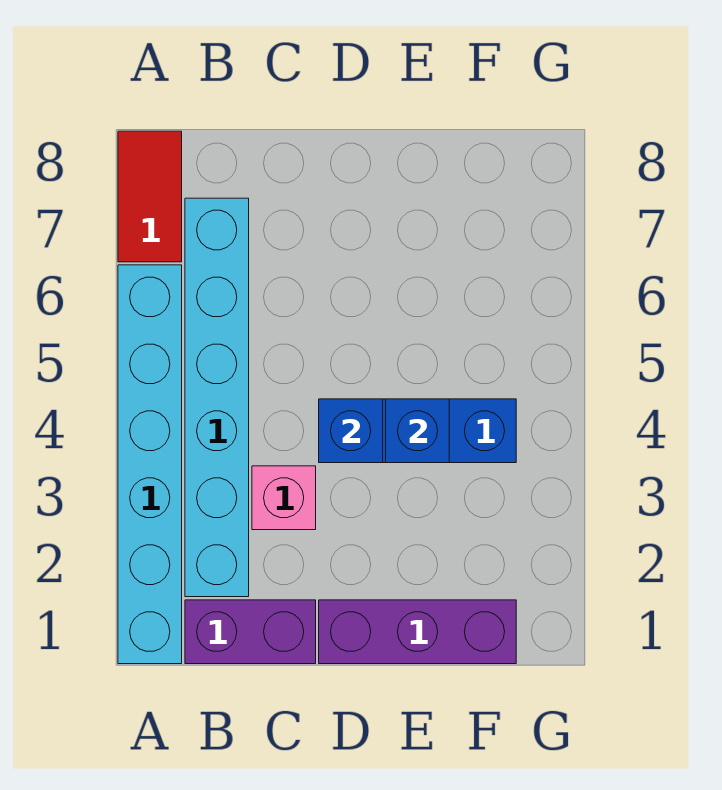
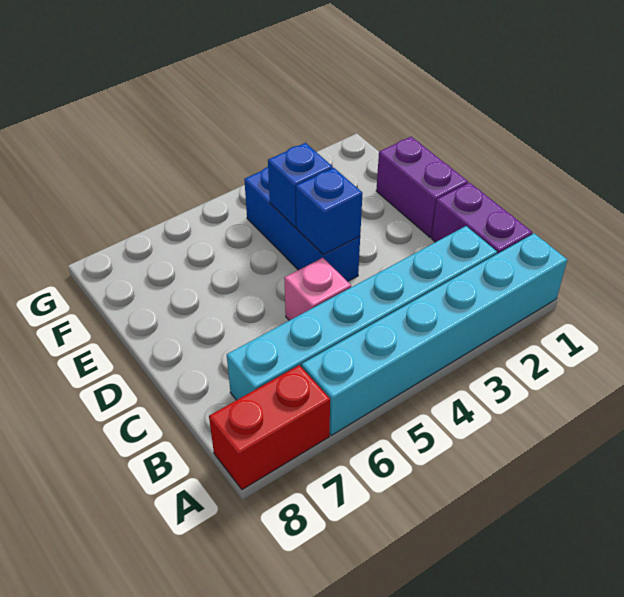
red tile A7:A8 level 1 -> red brick A7:A8 level 1
pink brick C3 level 1 -> pink brick C5 level 1
purple brick D1:F1 level 1 -> purple brick D1:E1 level 1

